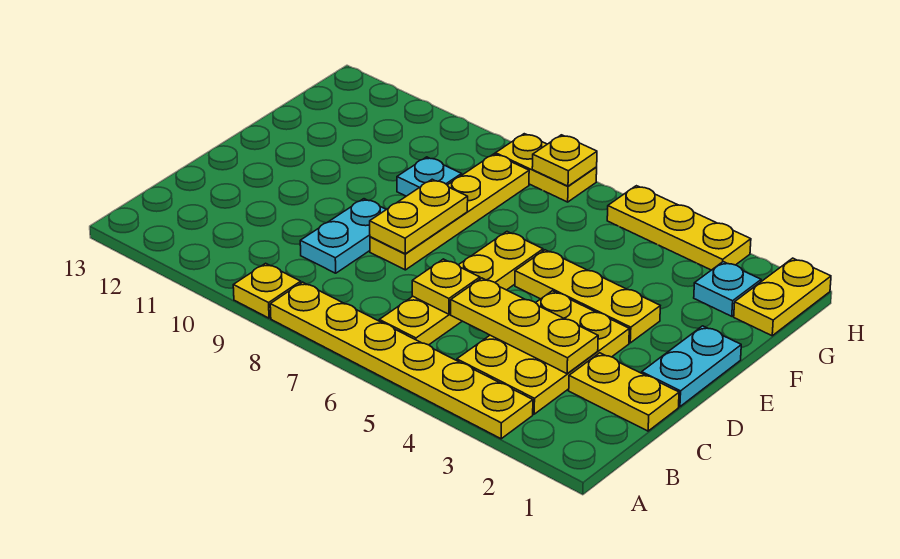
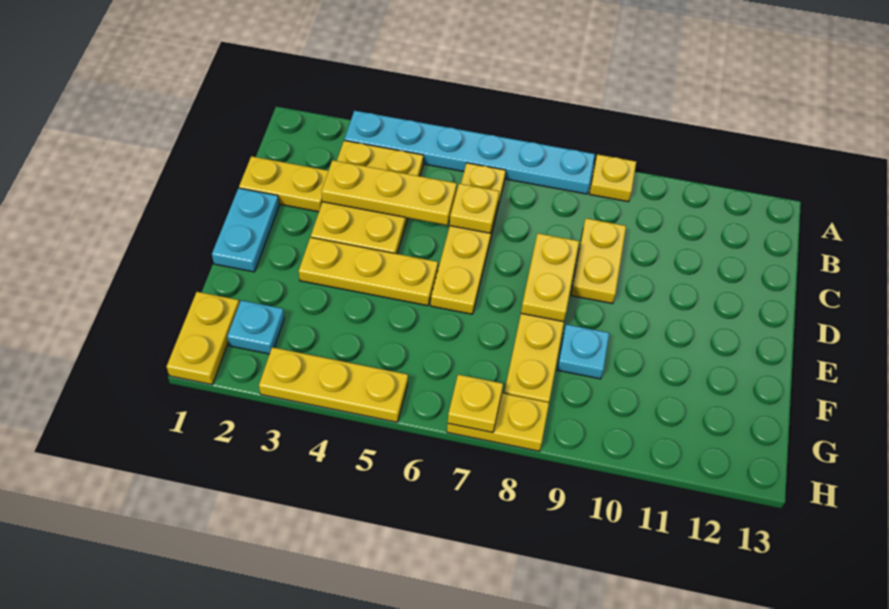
yellow plate A3:A8 level 1 -> cyan plate A3:A8 level 1
cyan plate C9:D9 level 1 -> yellow plate C9:D9 level 1

